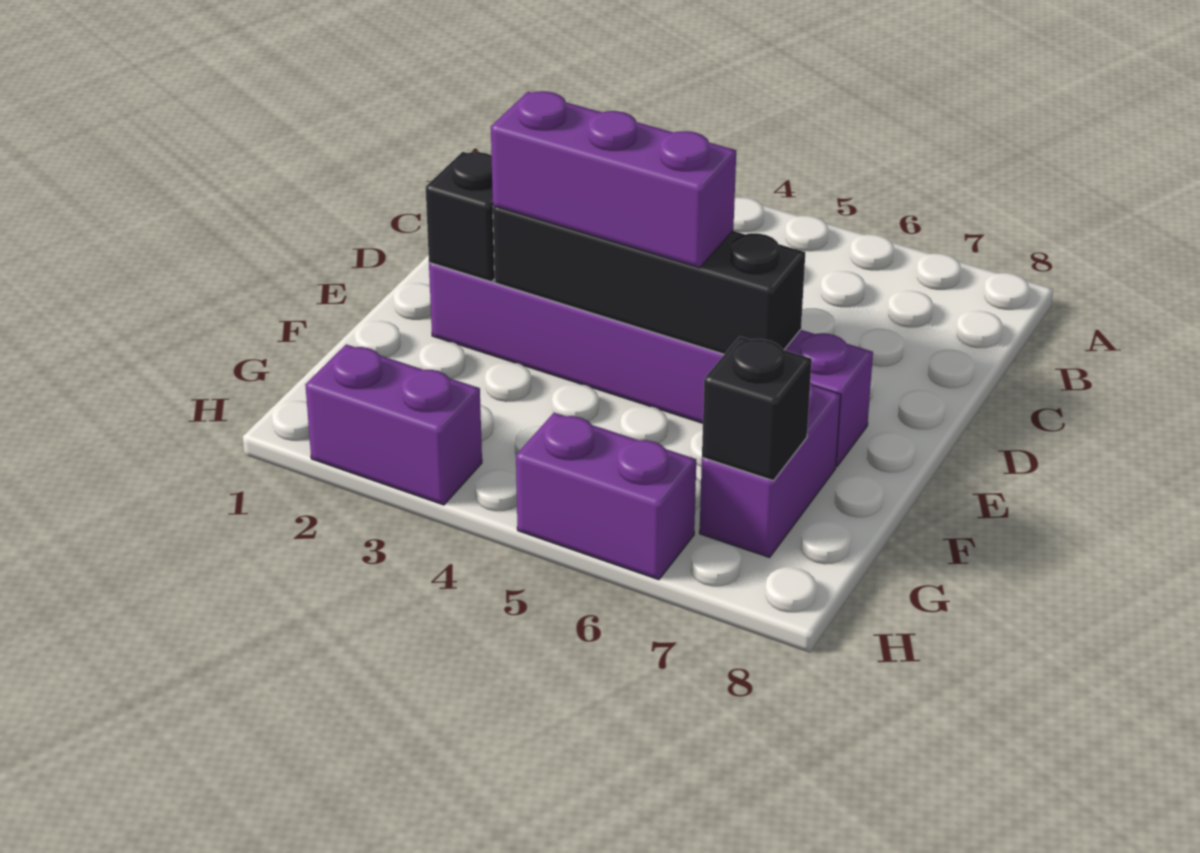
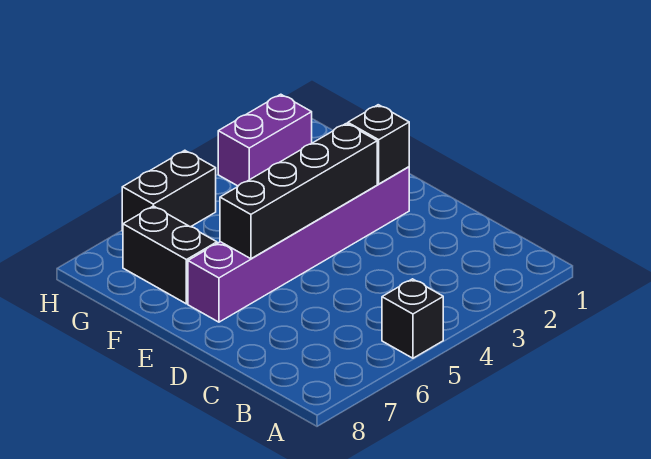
purple brick E3:E5 level 3 -> none
purple brick F7:G7 level 1 -> black brick F7:G7 level 1
black brick G7 level 2 -> black brick A5 level 1
purple brick H5:H6 level 1 -> black brick H5:H6 level 1

